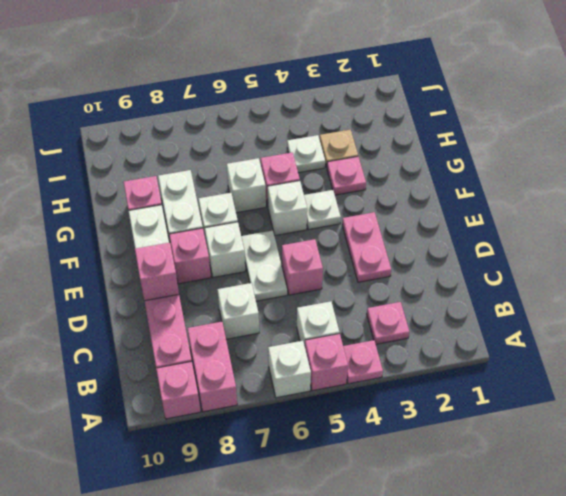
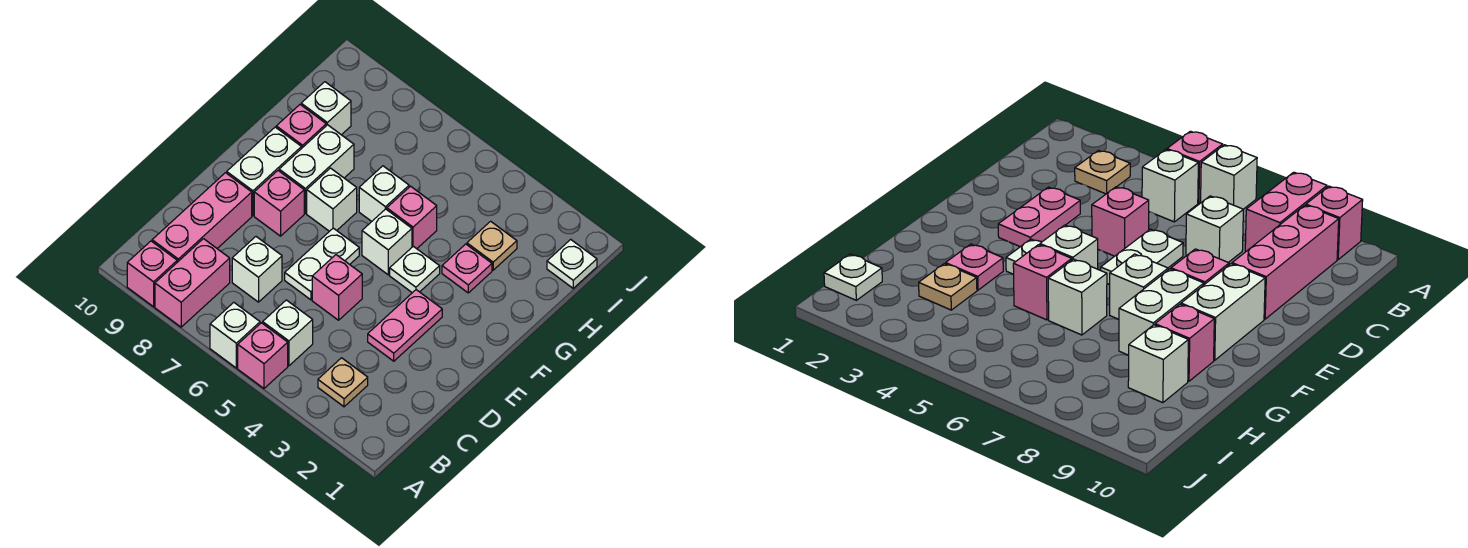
pink plate A4 level 1 -> none
pink plate B3 level 1 -> tan plate B3 level 1
pink brick D9 level 2 -> none
white brick E7 level 1 -> white brick H9 level 1
white plate H4 level 1 -> white plate I1 level 1

